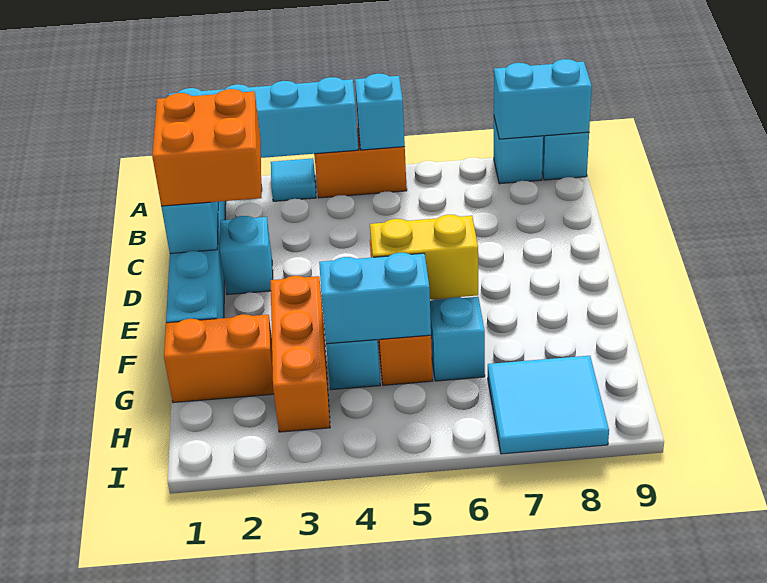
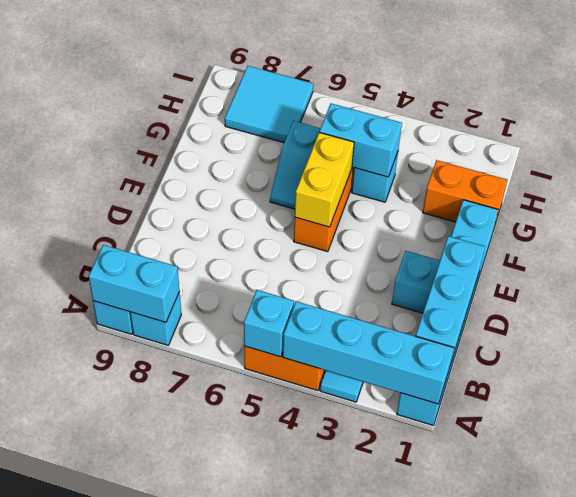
orange brick C1:D2 level 3 -> none
orange brick F3:H3 level 1 -> none
yellow brick F5:F6 level 2 -> yellow brick E5:F5 level 2

